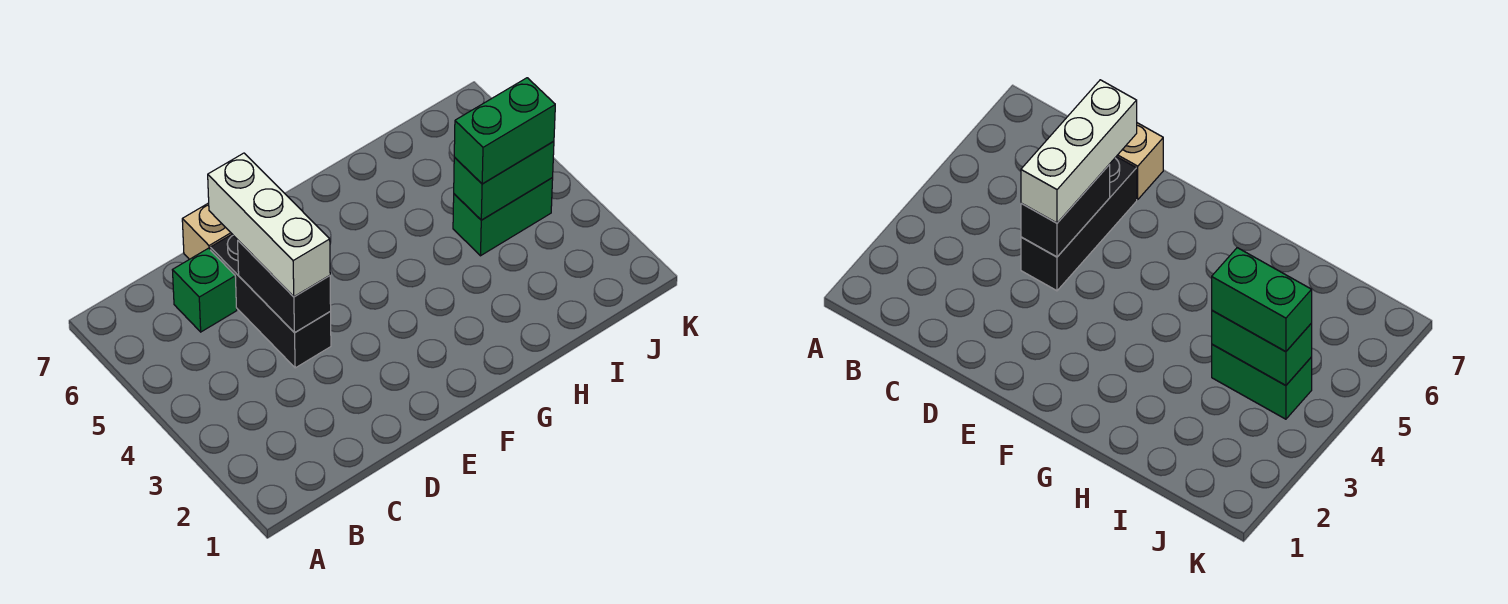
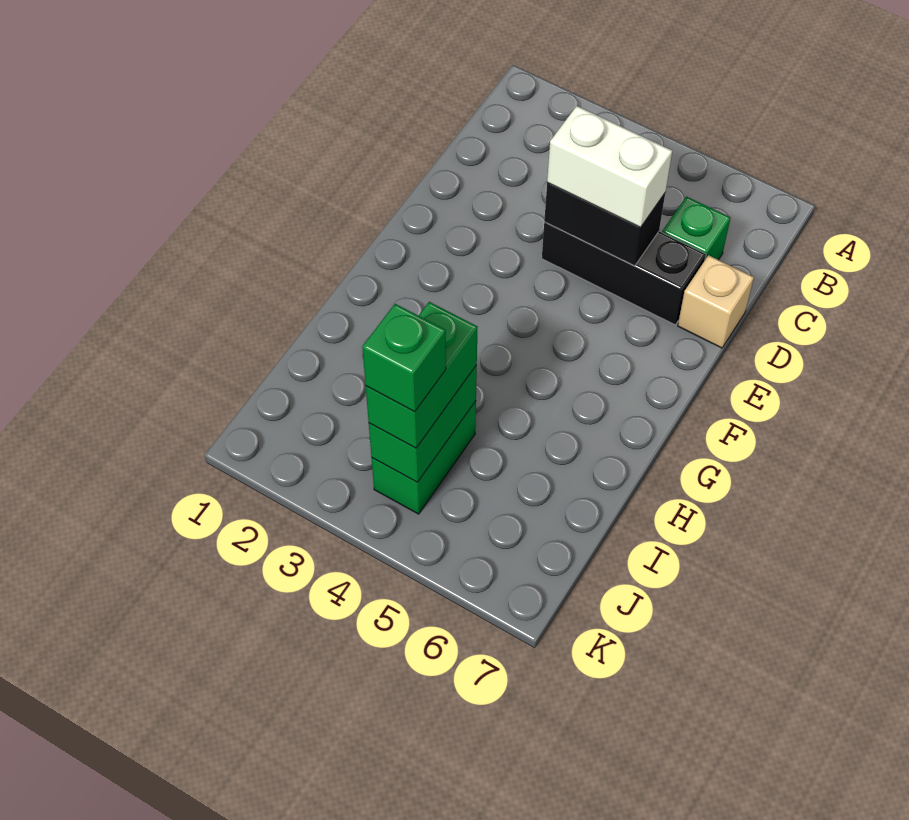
white brick D4:D6 level 3 -> white brick D4:D5 level 3
none -> green brick J4 level 4

